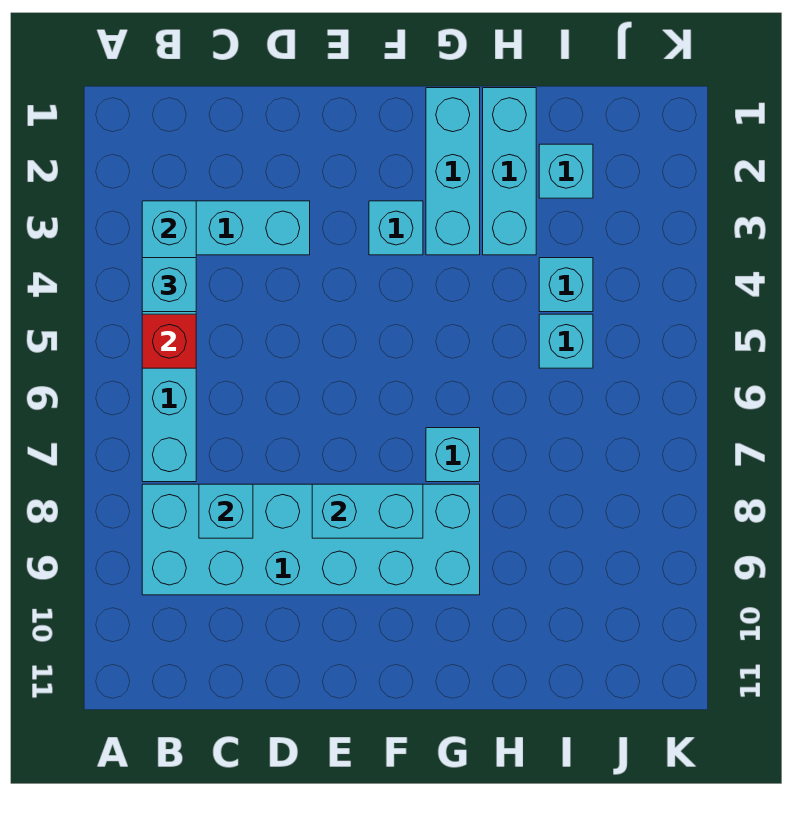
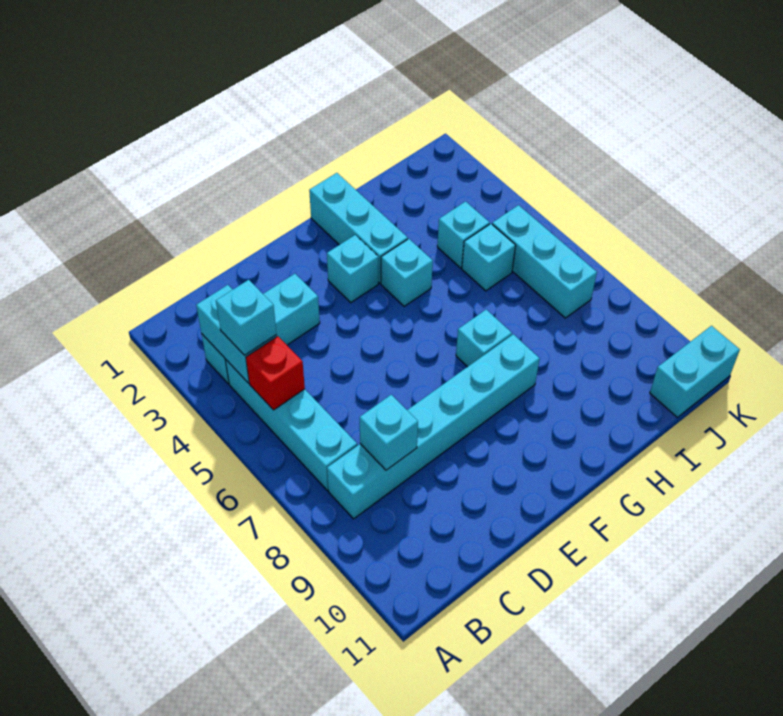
cyan brick B8:G9 level 1 -> cyan brick B8:G8 level 1
cyan brick E8:F8 level 2 -> cyan brick J11:K11 level 1
cyan brick H1:H3 level 1 -> cyan brick J5:J7 level 1
cyan brick I2 level 1 -> cyan brick G4 level 1

